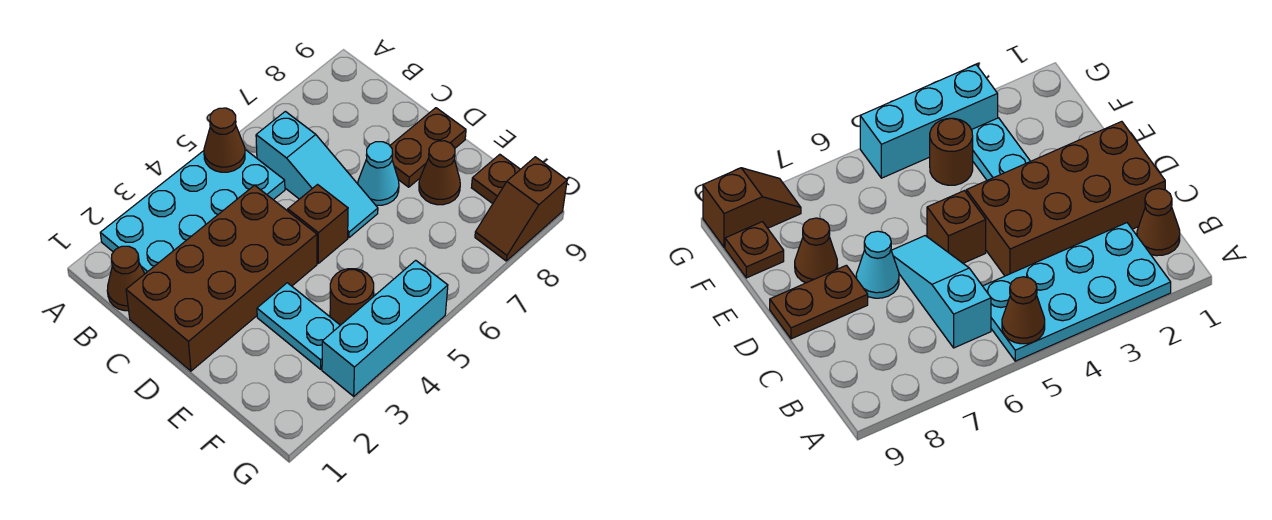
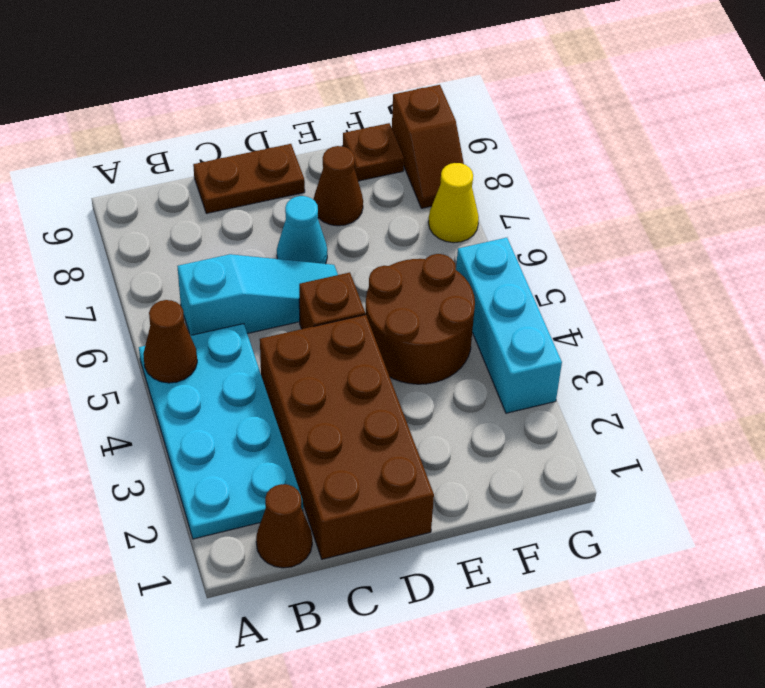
brown plate D8:D9 level 1 -> brown plate C9:D9 level 1
cyan plate E3:F3 level 1 -> none
brown round brick F4 level 1 -> brown round brick E4:F5 level 1
none -> yellow cone G7 level 1

